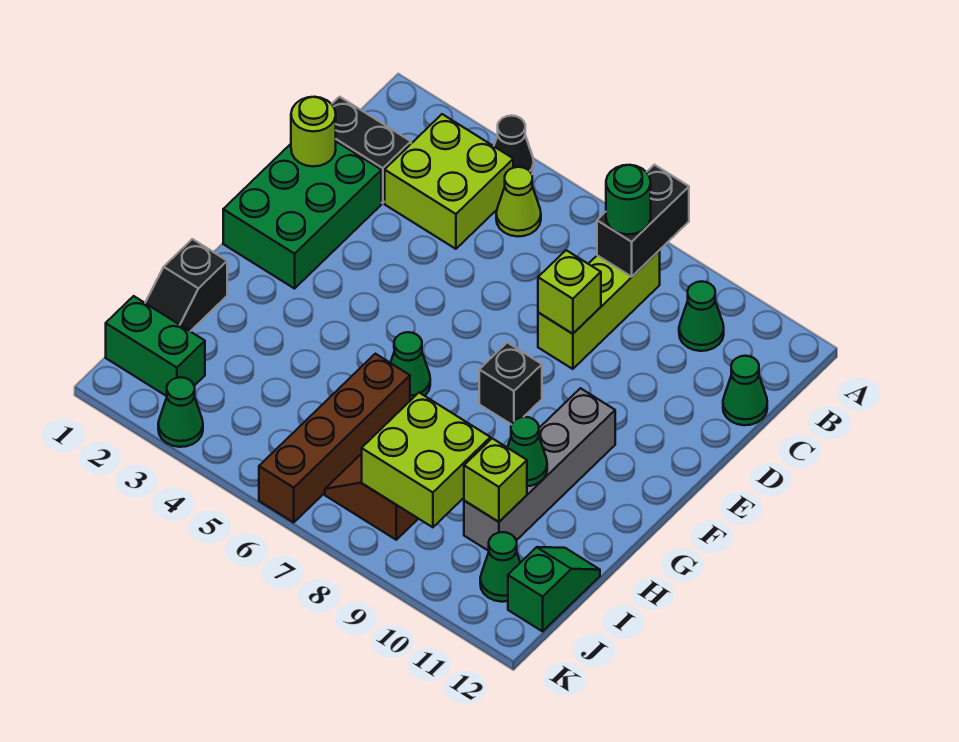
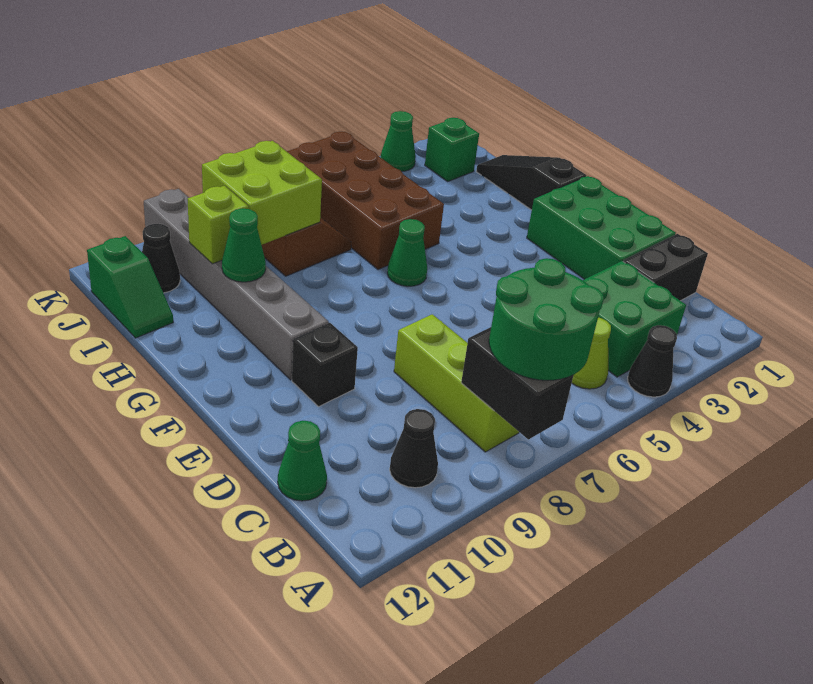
lime brick B3:C4 level 1 -> green brick B3:C4 level 1
green round brick B8 level 3 -> green round brick A7:B8 level 3
green cone B10 level 1 -> black cone B10 level 1
lime round brick D1 level 2 -> none
lime brick D8 level 2 -> none
black brick F8 level 1 -> black brick E10 level 1
grey brick F10:I10 level 1 -> grey brick F10:K10 level 1
black slope H1:I1 level 1 top H -> black slope G1:I1 level 1 top G
brown brick H6:K6 level 1 -> brown brick H5:K6 level 1
green brick J1:J2 level 1 -> green brick J2 level 1
green cone J11 level 1 -> black cone J11 level 1

